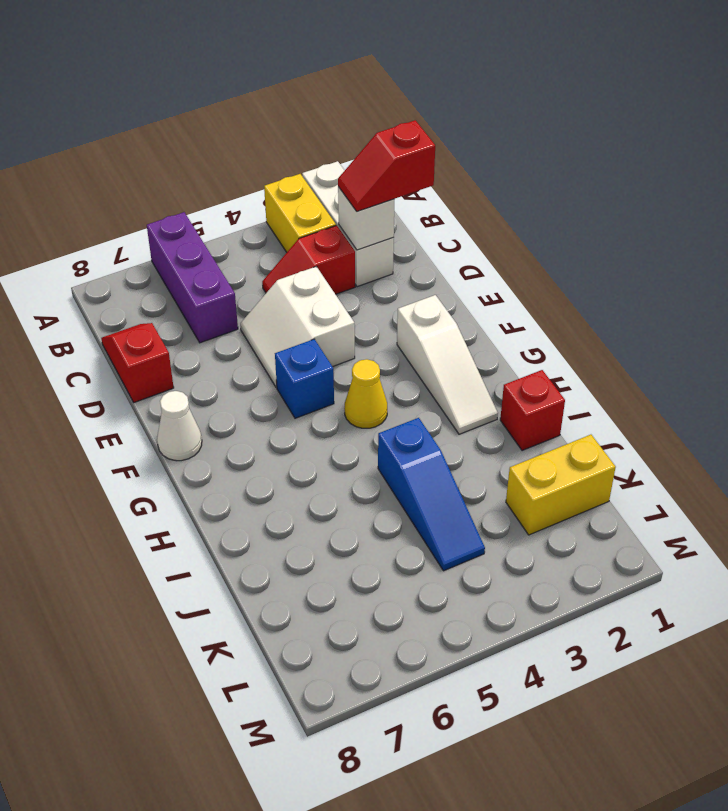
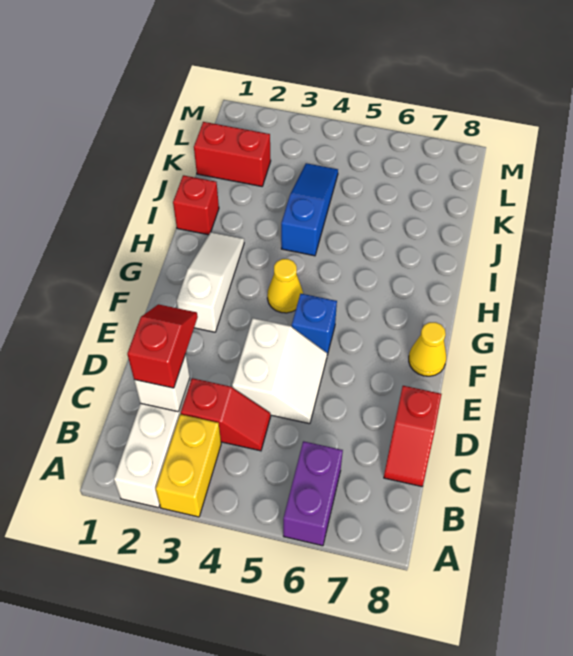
purple brick A6:C6 level 1 -> purple brick A6:B6 level 1
red slope C1:C2 level 3 top 1 -> red slope C2:D2 level 3 top C
white cone F8 level 1 -> yellow cone F8 level 1
yellow brick K1:K2 level 1 -> red brick K1:K2 level 1

